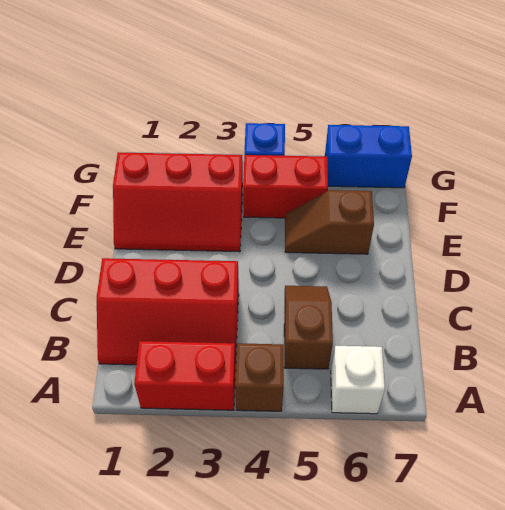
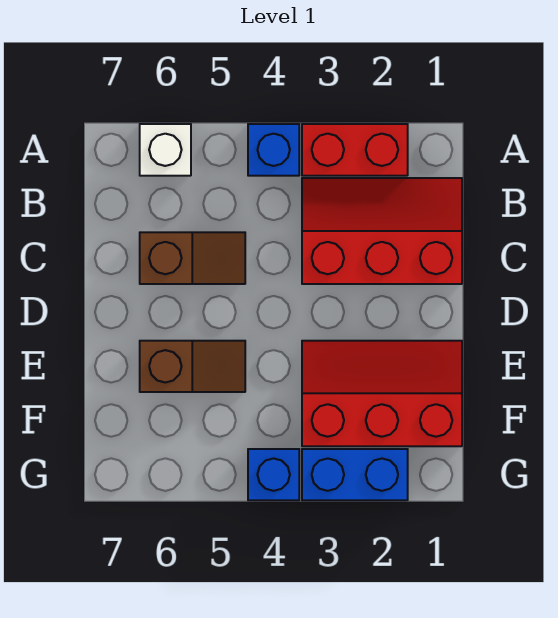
brown brick A4 level 1 -> blue brick A4 level 1
brown slope B5:C5 level 1 top B -> brown slope C5:C6 level 1 top 6
red brick F4:F5 level 1 -> none
blue brick G6:G7 level 1 -> blue brick G2:G3 level 1

